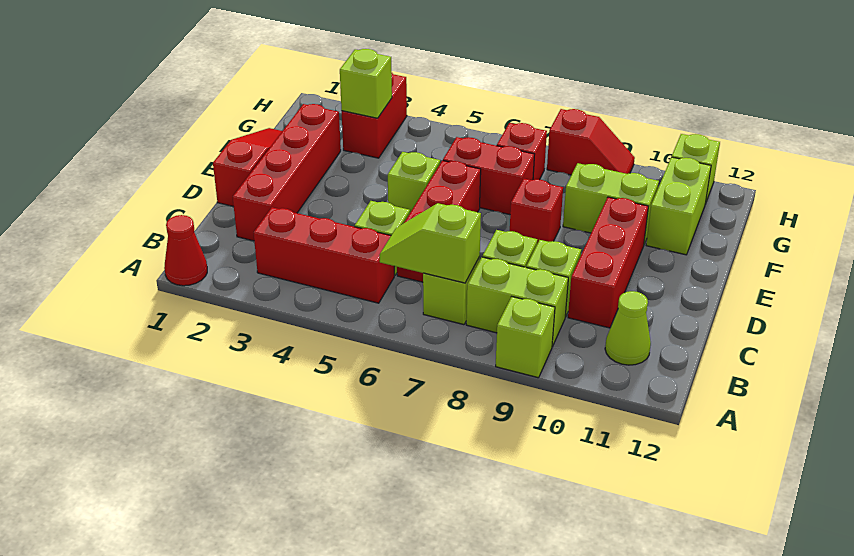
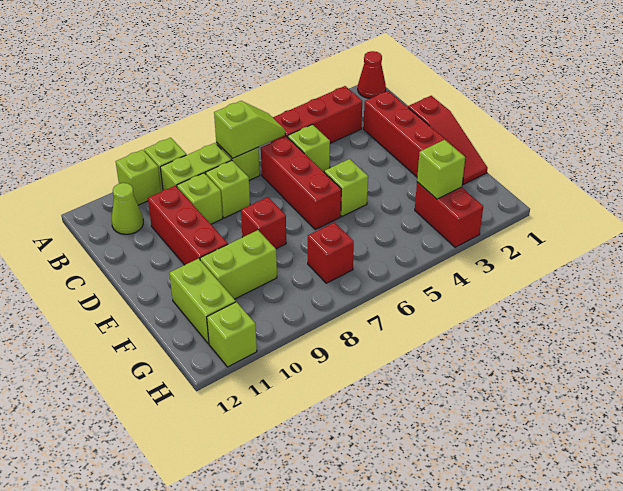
none -> lime brick A10 level 1
red brick F6:F7 level 1 -> none
red slope H8:H9 level 1 top 8 -> none

